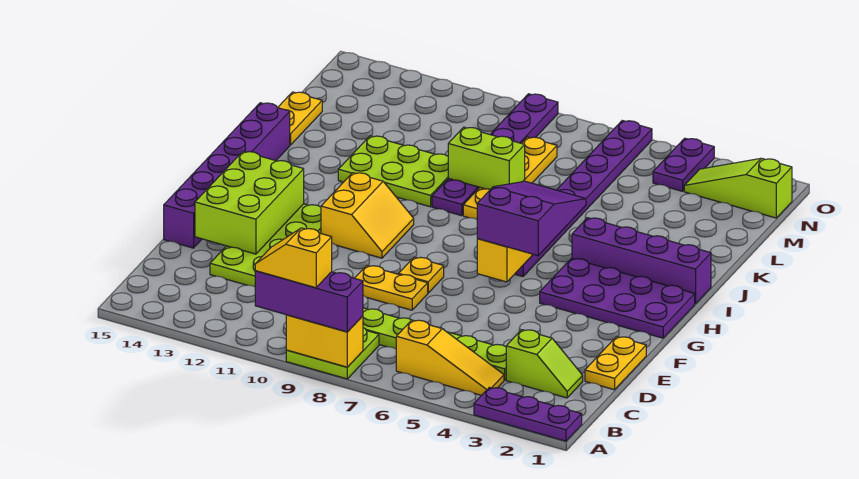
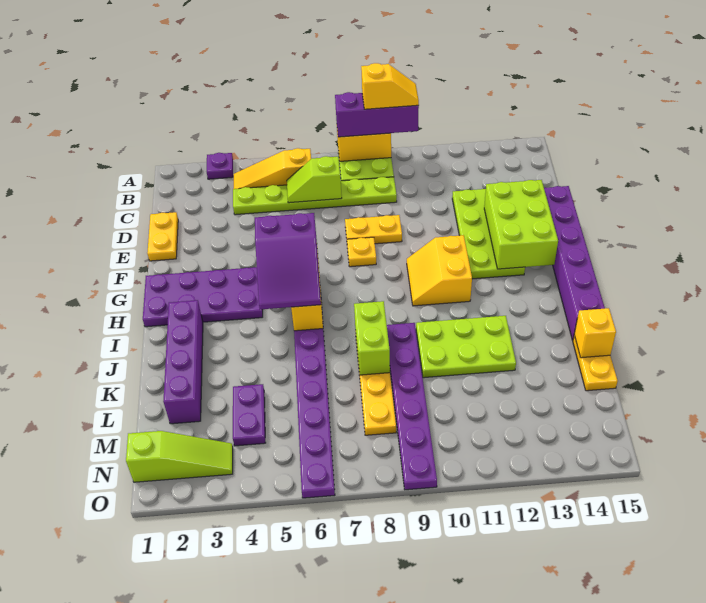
purple plate A1:A3 level 1 -> purple plate A3 level 1
lime slope C2:C3 level 1 top 3 -> lime slope C6:C7 level 2 top 7
purple brick I1:I4 level 1 -> purple brick I2:L2 level 1
lime brick K8:K9 level 2 -> lime brick J8:K8 level 2
none -> yellow brick K15 level 2
purple plate N4:O4 level 1 -> purple plate L4:M4 level 1

